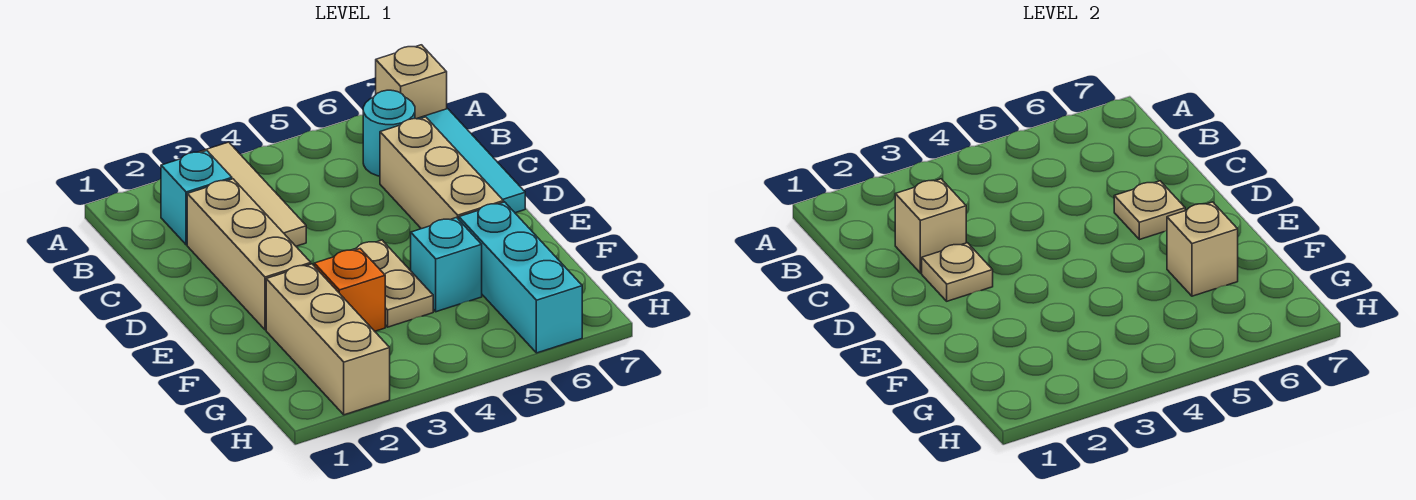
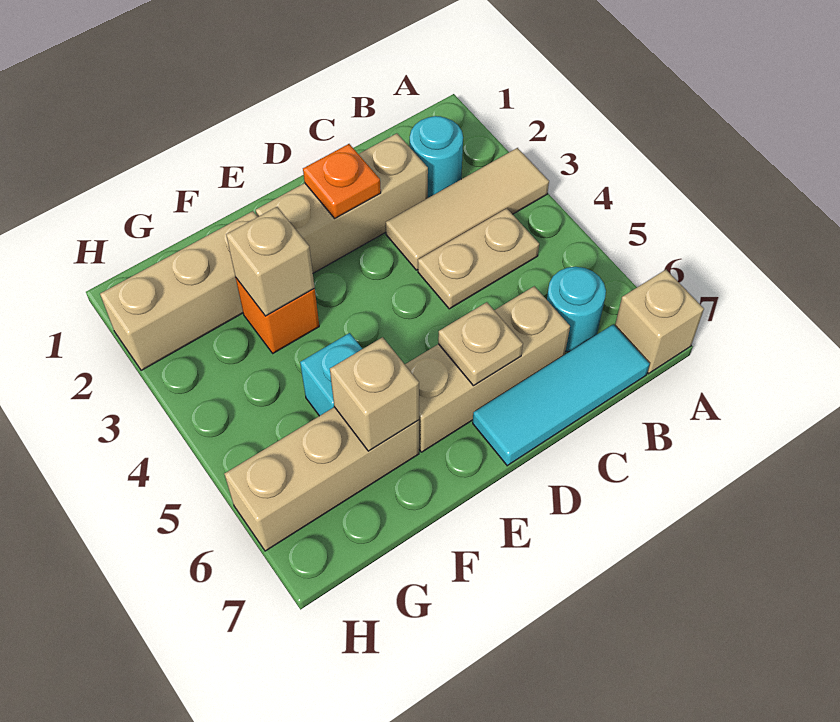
cyan brick B2 level 1 -> cyan round brick B2 level 1
tan brick C2 level 2 -> tan brick F3 level 2
tan plate D2 level 2 -> orange plate D2 level 2
tan plate E4:F4 level 1 -> tan plate B4:C4 level 1
cyan brick F6:H6 level 1 -> tan brick F6:H6 level 1

